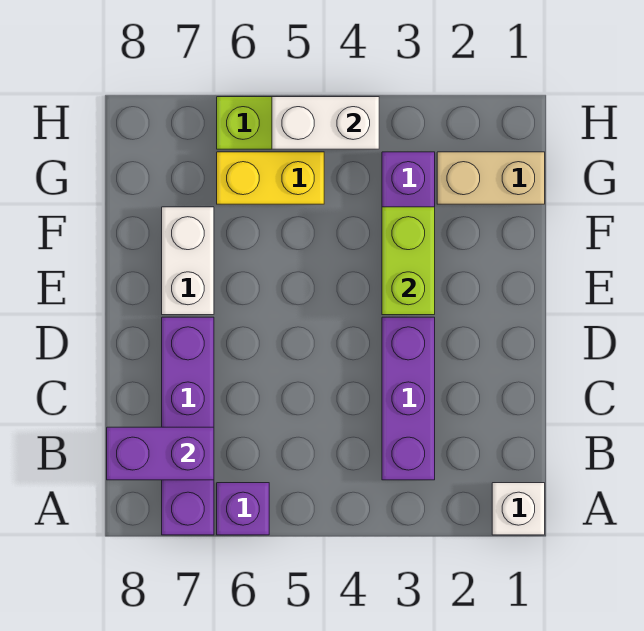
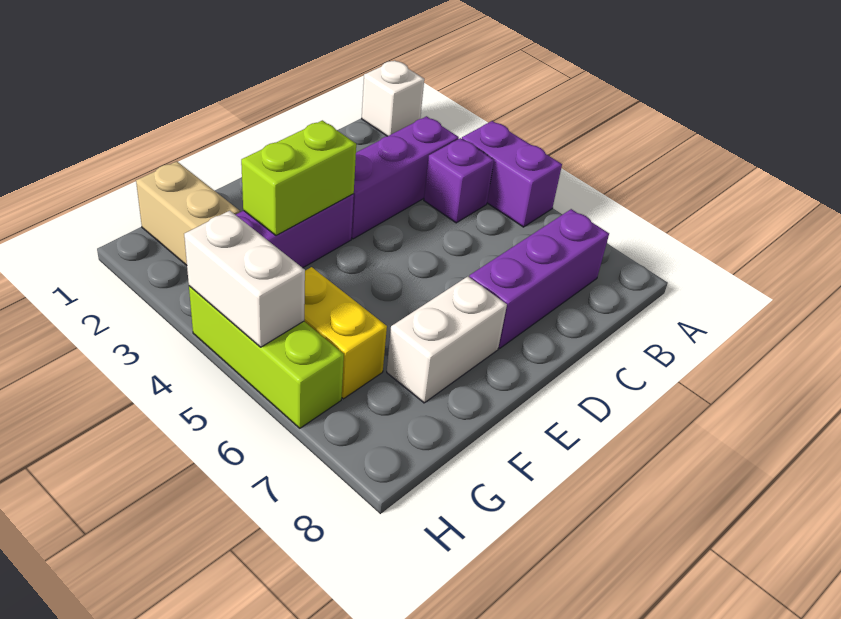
purple brick A6 level 1 -> purple brick B4 level 1
purple brick A7:D7 level 1 -> purple brick B7:D7 level 1
purple brick B7:B8 level 2 -> purple brick A4:A5 level 1

